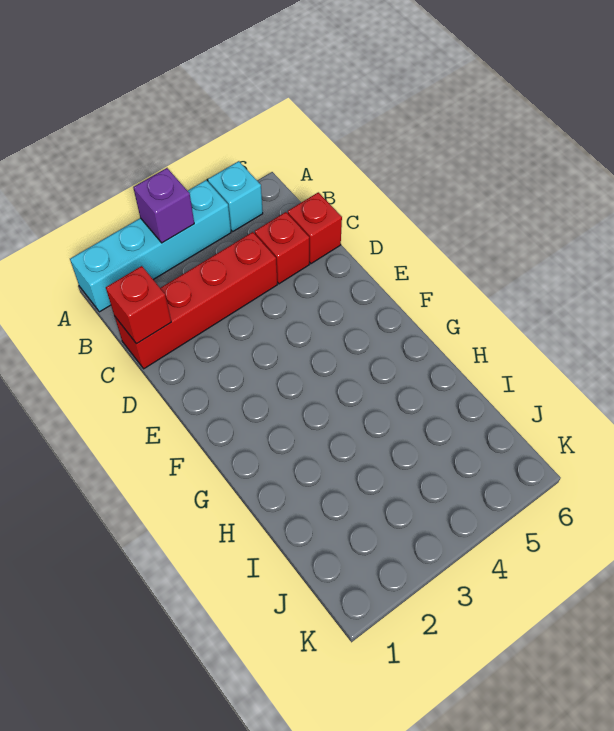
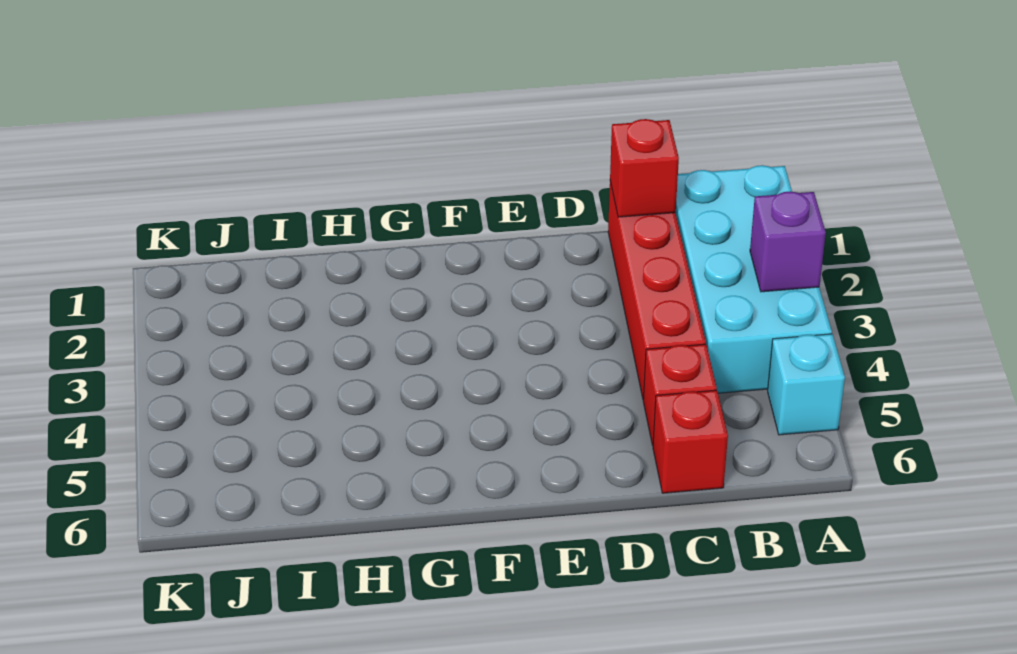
cyan brick A1:A4 level 1 -> cyan brick A1:B4 level 1

